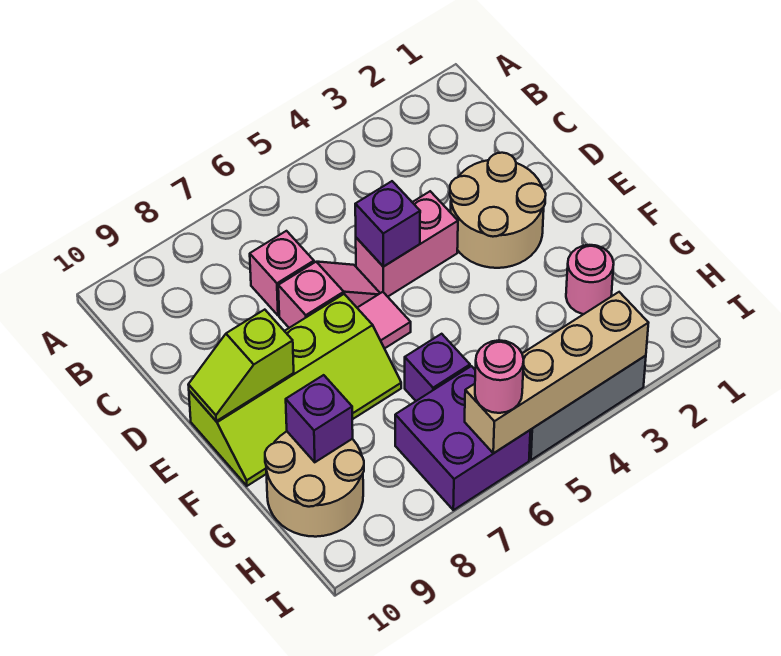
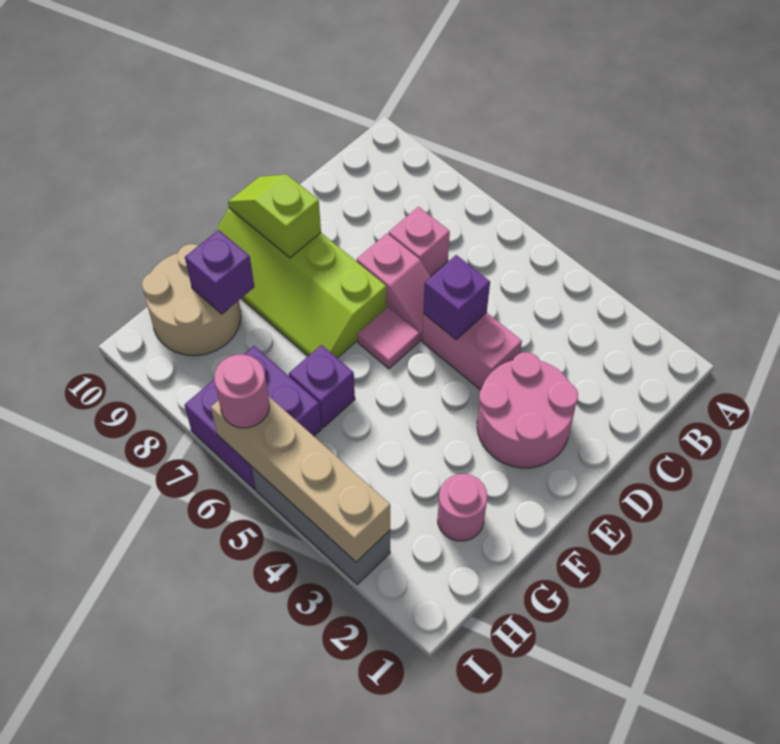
tan round brick D2:E3 level 1 -> pink round brick D2:E3 level 1

